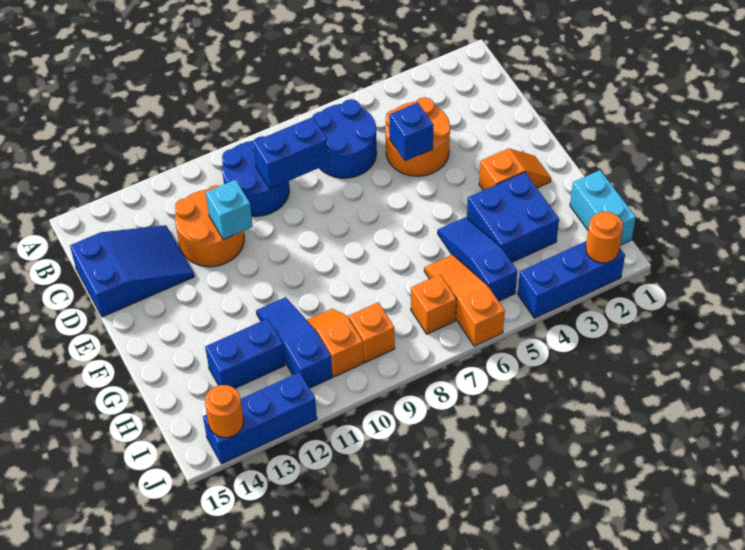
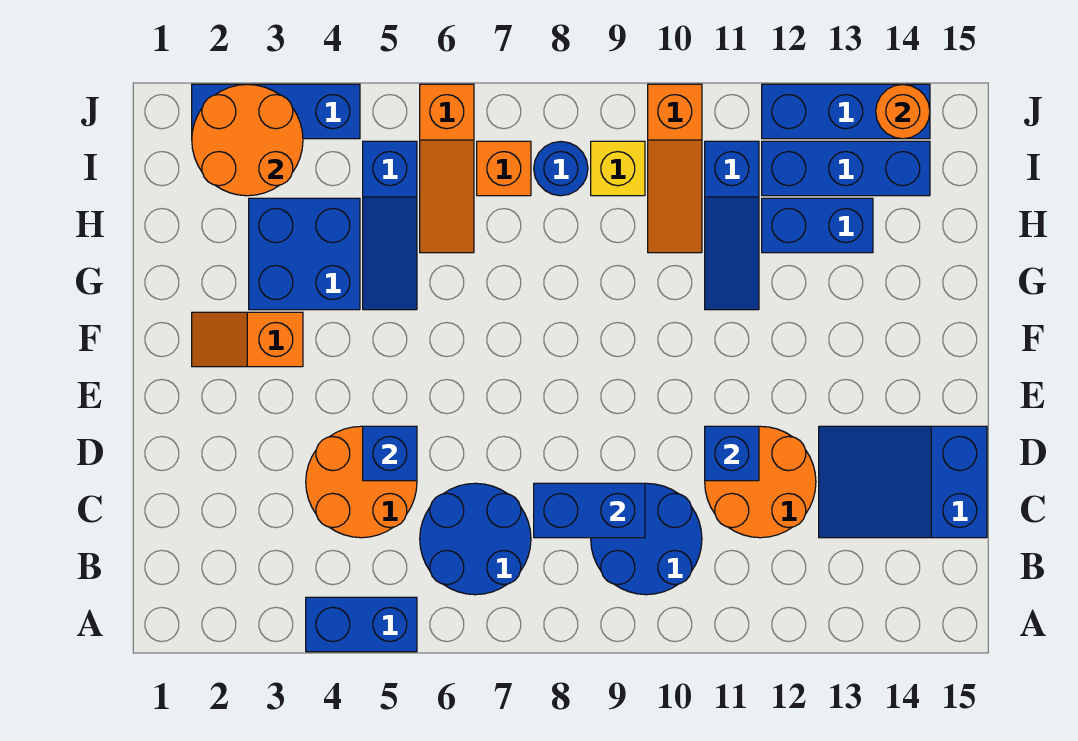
none -> blue brick A4:A5 level 1
cyan brick D11 level 2 -> blue brick D11 level 2
cyan brick H1:I1 level 1 -> none
orange slope H10:I10 level 1 top I -> orange slope H10:J10 level 1 top J
none -> blue round brick I8 level 1
orange brick I9 level 1 -> yellow brick I9 level 1
none -> blue brick I12:I14 level 1
orange round brick J2 level 2 -> orange round brick I2:J3 level 2

